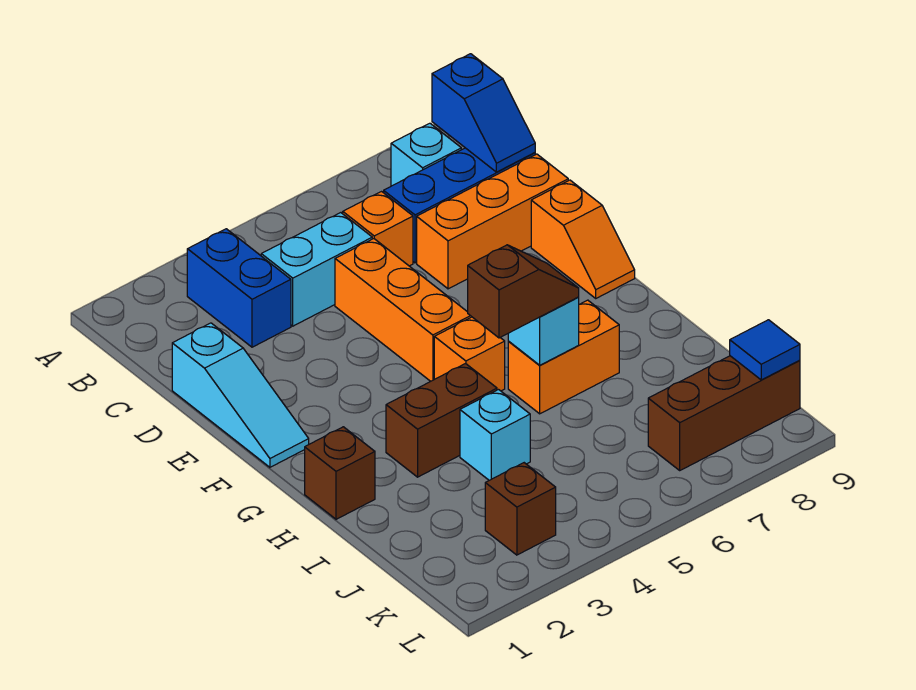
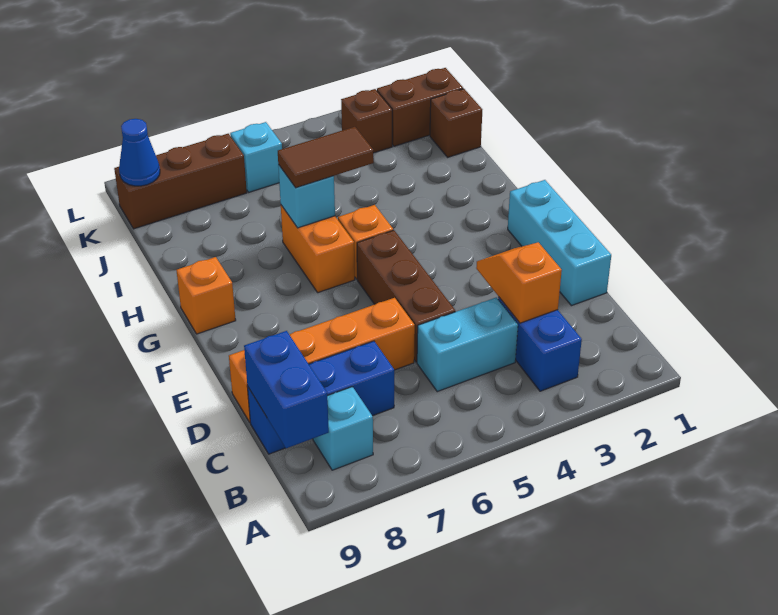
blue slope B9:C9 level 2 top B -> blue brick B9:C9 level 2
orange brick C6 level 1 -> orange brick G9 level 1
cyan slope D1:F1 level 1 top D -> cyan brick D1:F1 level 1
orange brick D5:F5 level 1 -> brown brick D5:F5 level 1
orange brick D7:D9 level 1 -> orange brick D6:D9 level 1
orange slope E9:F9 level 1 top E -> orange slope C3:D3 level 2 top C
brown brick H1 level 1 -> brown brick J1 level 1
brown brick H3:H4 level 1 -> brown brick K1:K2 level 1
brown slope H5:H6 level 3 top 5 -> brown tile H5:H6 level 3
orange brick H6:H7 level 1 -> orange brick G6:H6 level 1
cyan brick I4 level 1 -> cyan brick K6 level 1
blue tile K9 level 2 -> blue cone K9 level 2

